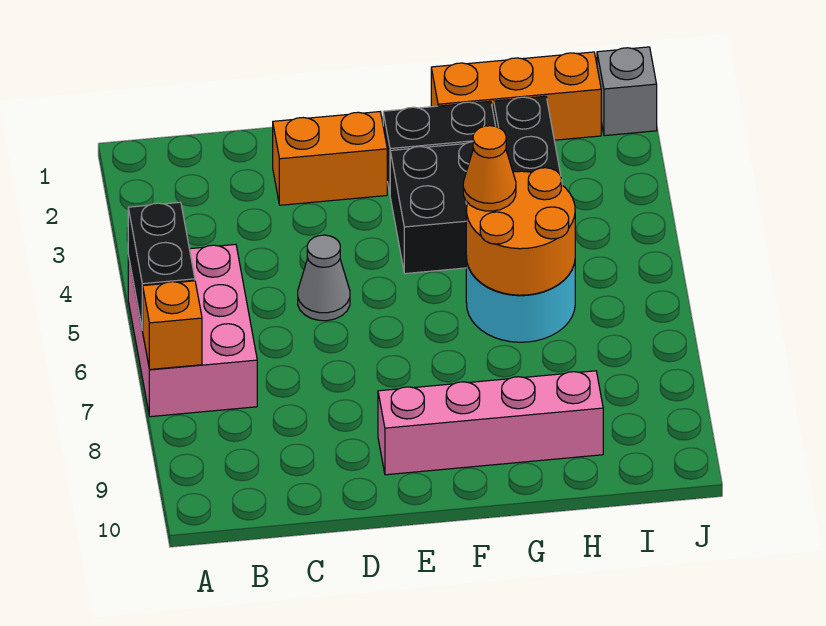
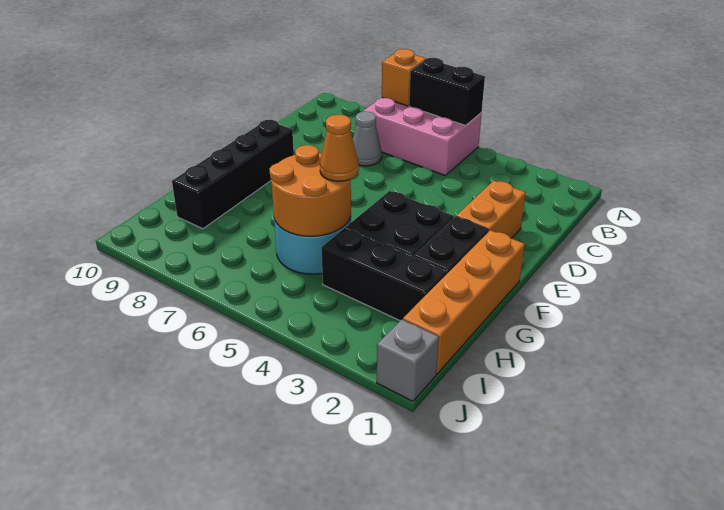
grey cone D5 level 1 -> grey cone C7 level 1
pink brick E9:H9 level 1 -> black brick E9:H9 level 1
orange brick G1:I1 level 1 -> orange brick F1:I1 level 1

